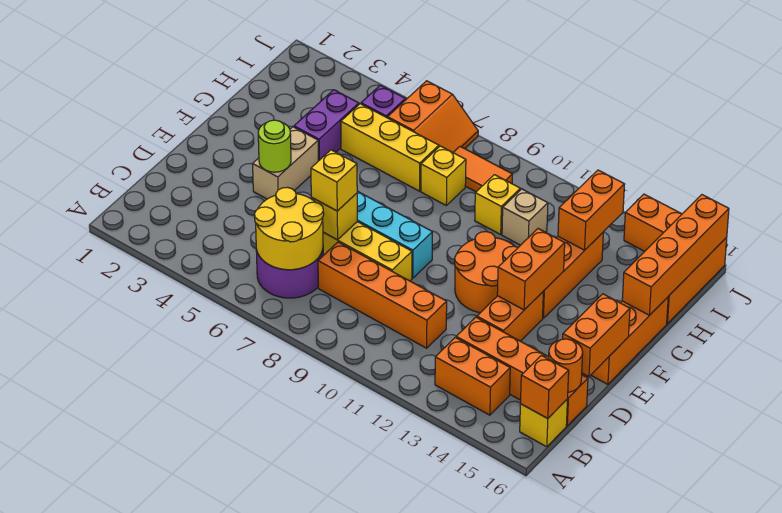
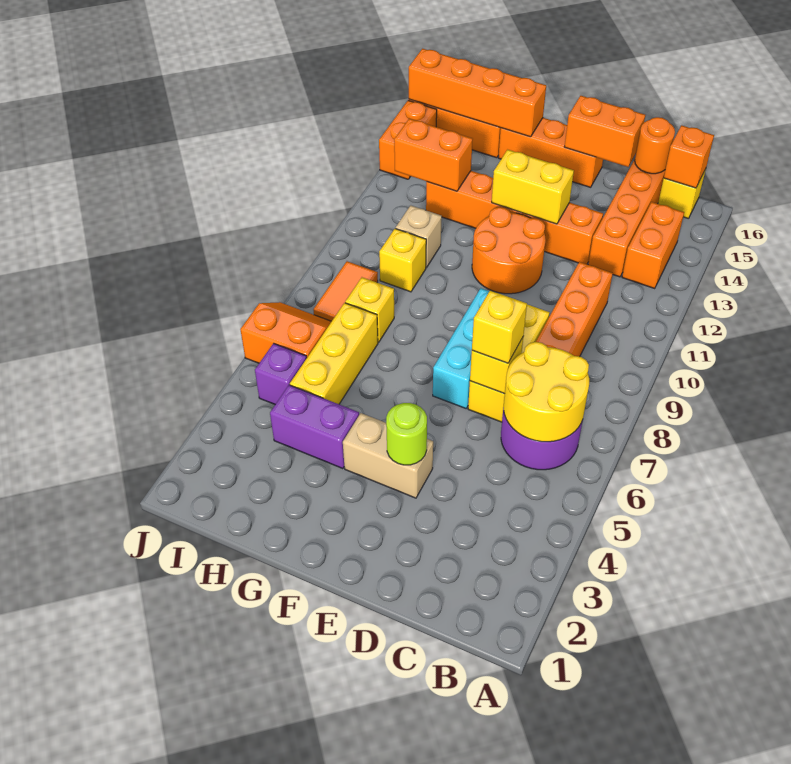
orange brick E13:F13 level 2 -> yellow brick E13:F13 level 2

